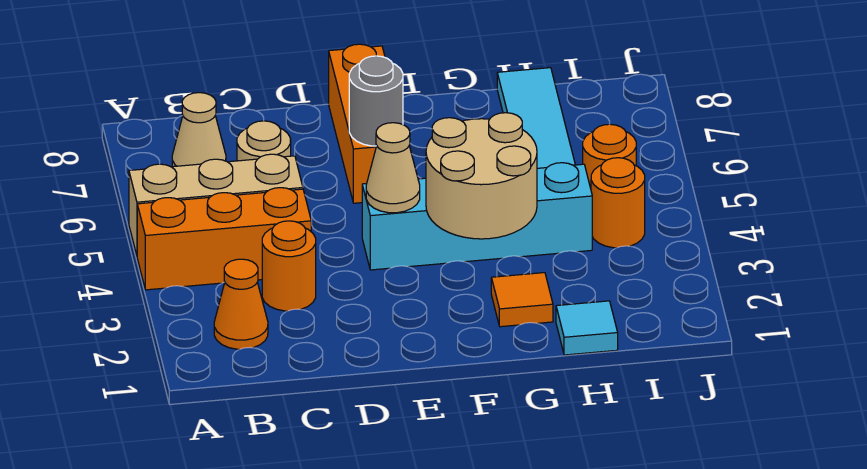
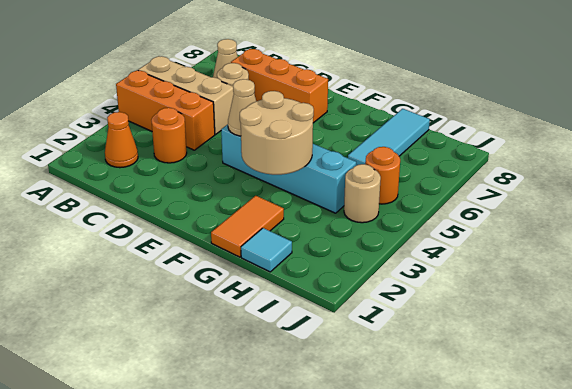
orange brick E6:E8 level 1 -> orange brick C7:E7 level 1
grey round brick E6 level 2 -> none
orange tile G2 level 1 -> orange tile G1:G2 level 1
orange round brick I4 level 1 -> tan round brick I4 level 1

